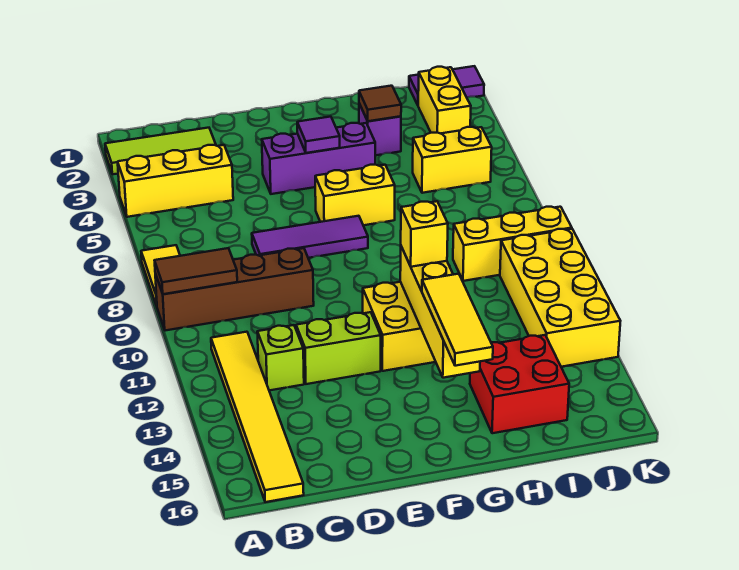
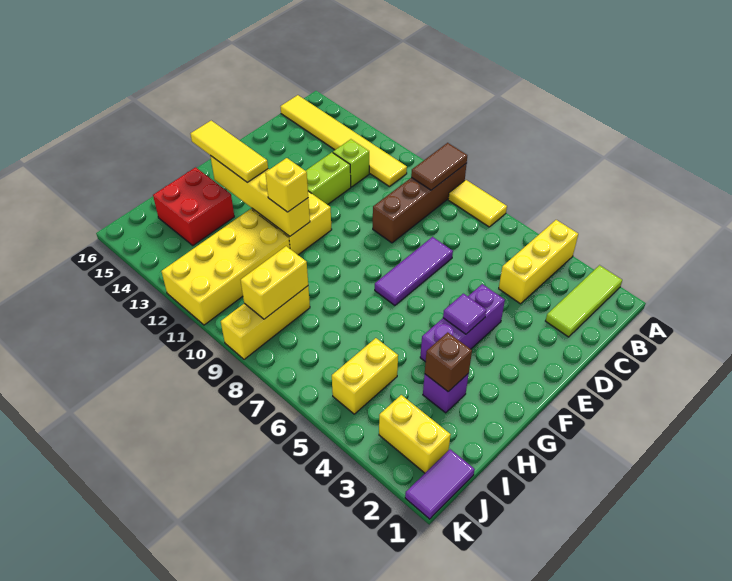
yellow brick F6:G6 level 1 -> yellow brick I9:J9 level 2
brown tile H3 level 2 -> brown brick H3 level 2
yellow brick J10:K13 level 1 -> yellow brick H11:K12 level 1

